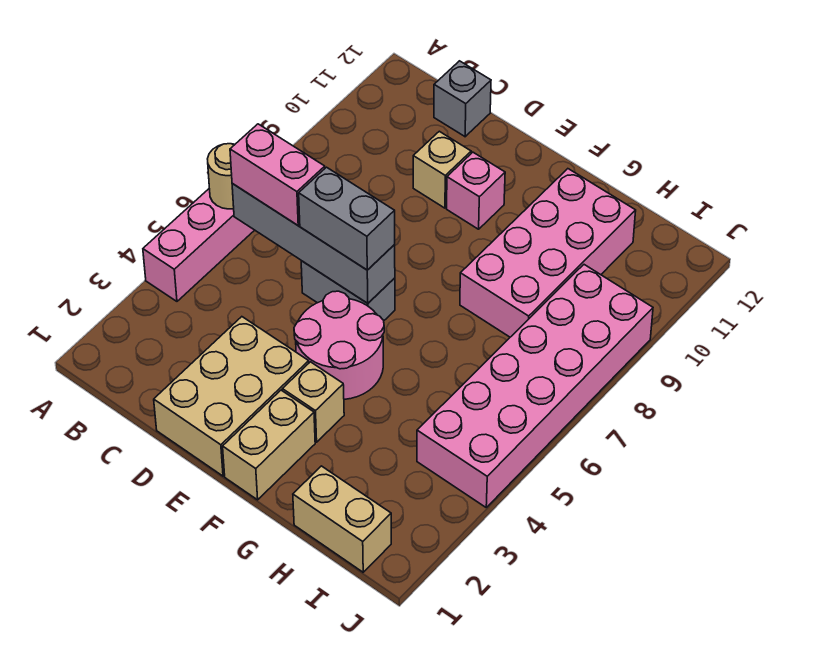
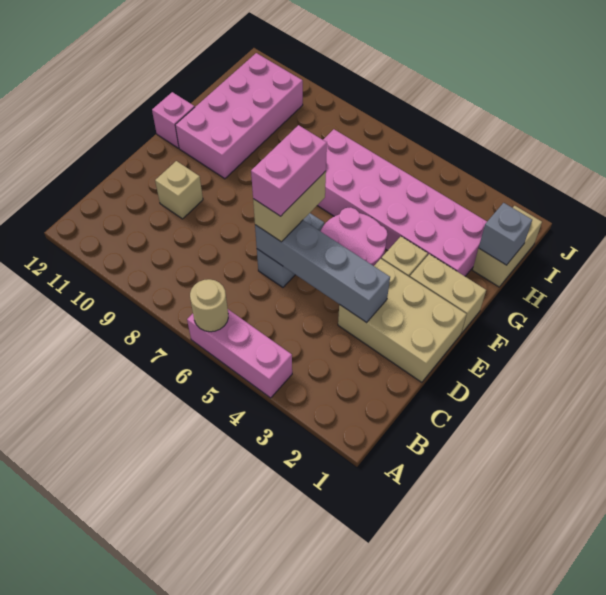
grey brick B6:E6 level 2 -> grey brick D3:D6 level 2
pink brick B6:C6 level 3 -> pink brick D6:E6 level 4
grey brick C12 level 1 -> grey brick H1 level 2
grey brick D6:E6 level 3 -> tan brick D6:E6 level 3
pink brick E10 level 1 -> pink brick F12 level 1
pink brick G8:H11 level 1 -> pink brick F10:I11 level 1
pink brick I4:J9 level 1 -> pink brick G2:H7 level 1

